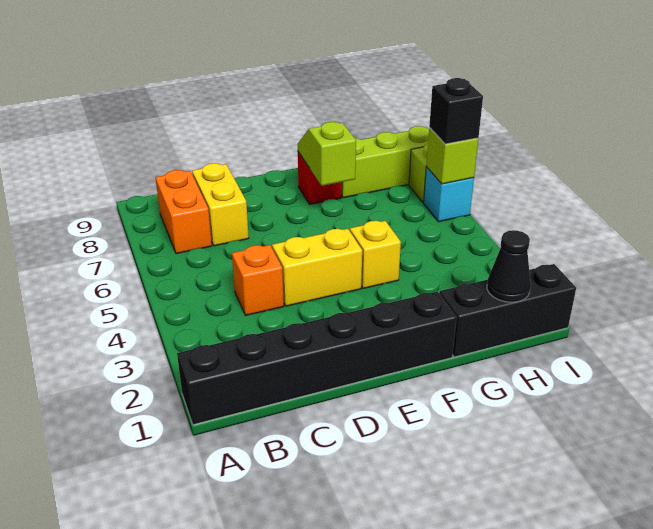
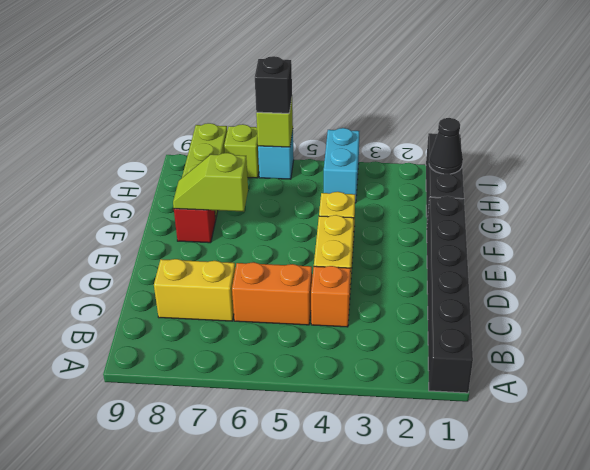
orange brick B7:B8 level 1 -> orange brick C5:C6 level 1
none -> cyan brick H4:I4 level 1

